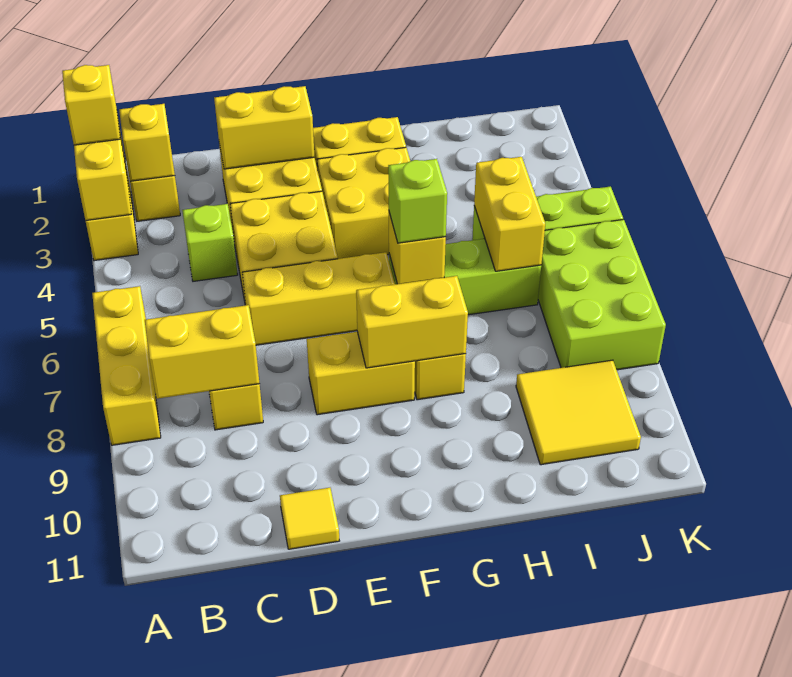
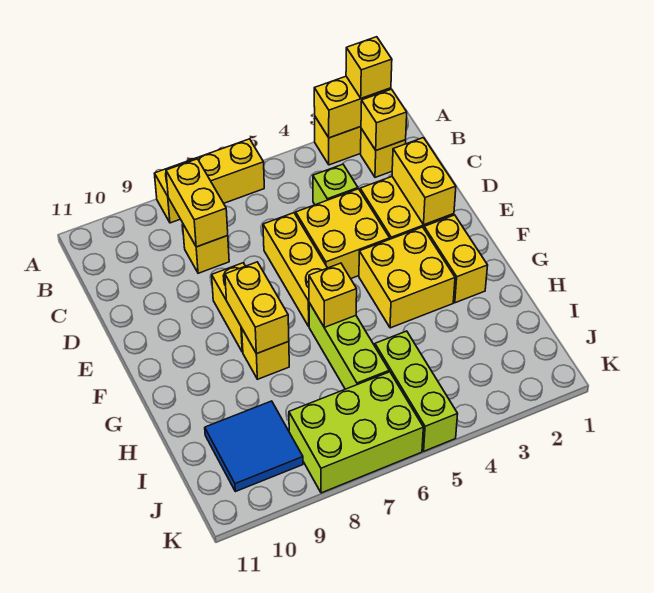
yellow tile D11 level 1 -> none
lime brick G6 level 3 -> none
yellow brick I5:I6 level 2 -> none
yellow tile I9:J10 level 1 -> blue tile I9:J10 level 1

